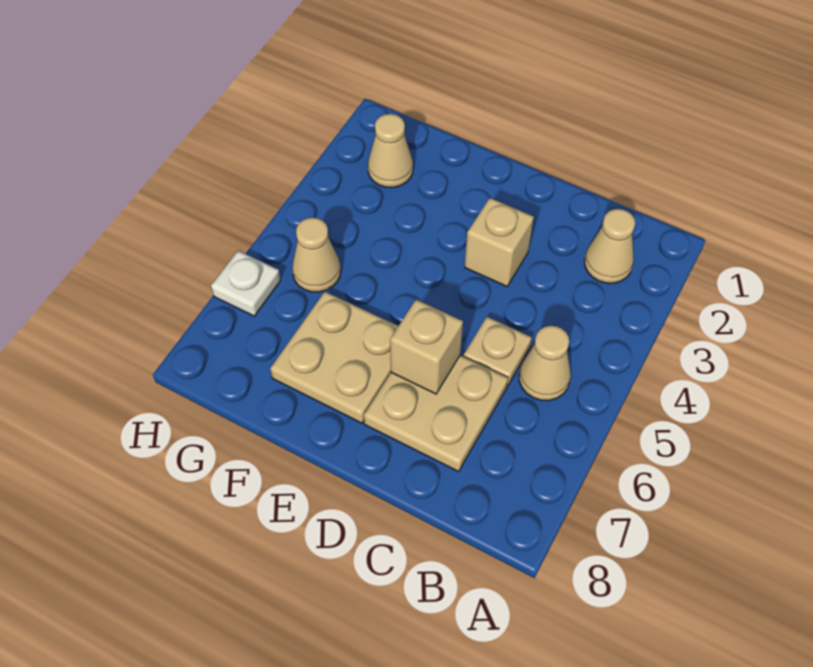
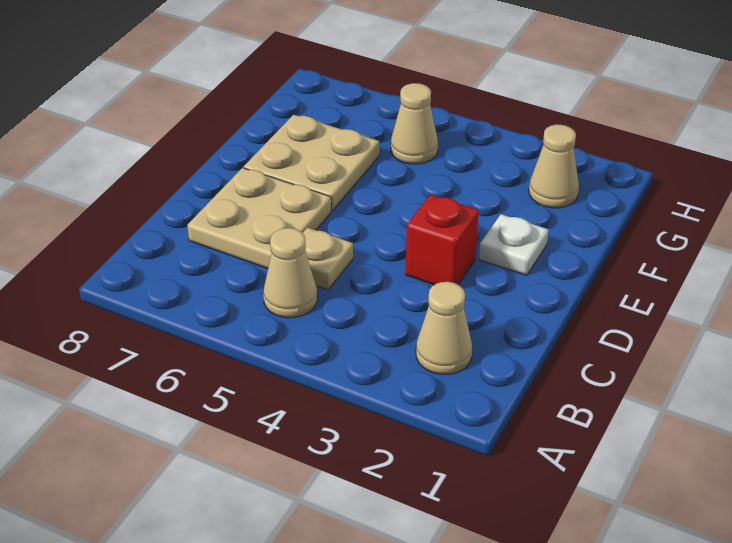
tan brick D3 level 1 -> red brick D3 level 1
tan brick D6 level 2 -> none
white plate H6 level 1 -> white plate E2 level 1

